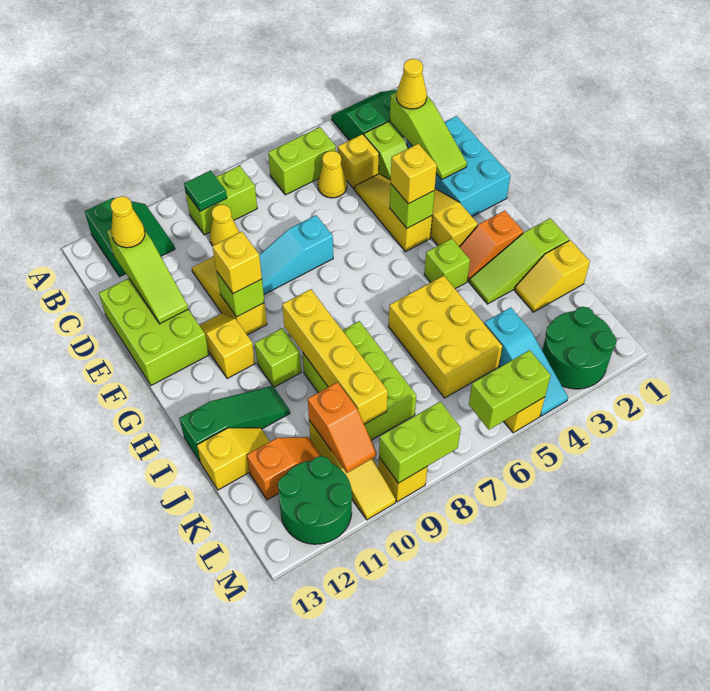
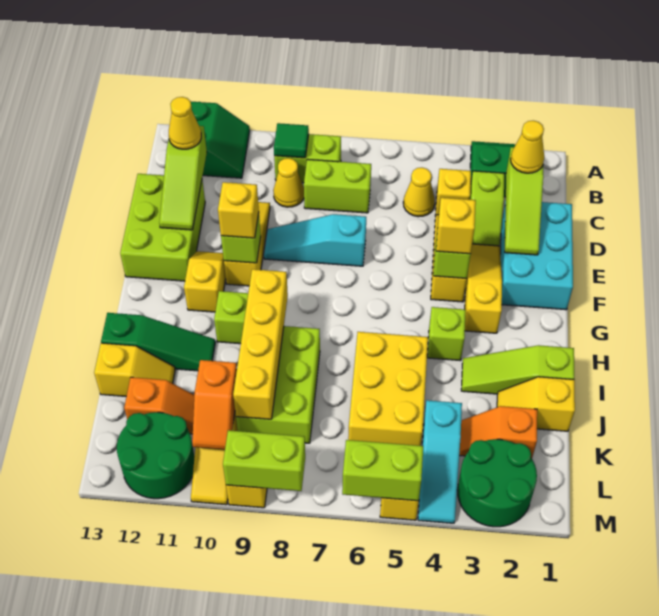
lime brick B5:B6 level 1 -> lime brick C7:C8 level 1
orange slope H2:H3 level 1 top 2 -> orange slope K2:K3 level 1 top 2

